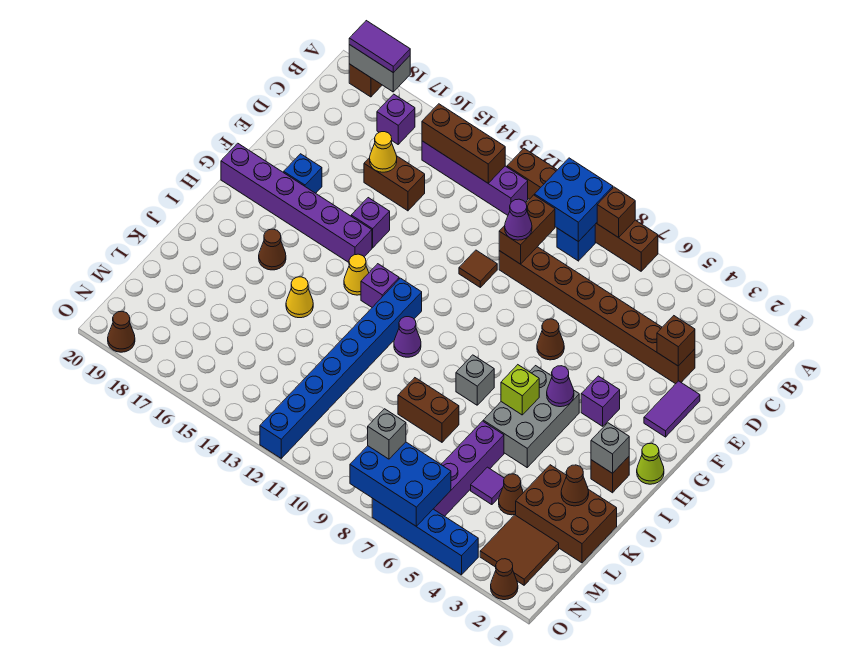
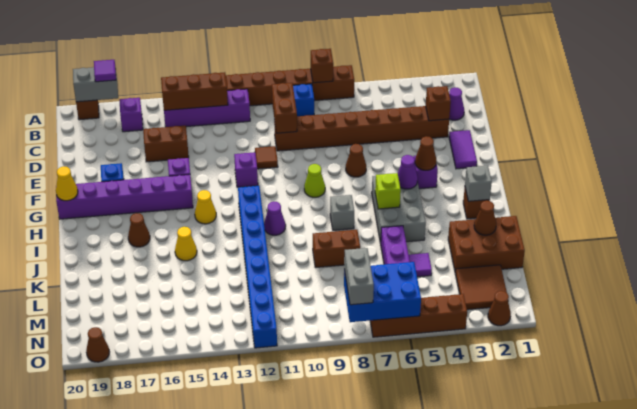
blue brick A9:B10 level 2 -> none
purple tile A18:A19 level 3 -> purple tile A18 level 3
purple cone D10 level 3 -> purple cone C2 level 1
yellow cone D16 level 2 -> yellow cone G20 level 2
lime cone H1 level 1 -> lime cone G9 level 1
purple brick H13 level 1 -> purple brick F12 level 1
brown cone L4 level 1 -> brown cone G4 level 2
grey brick N8 level 3 -> grey brick N8:O8 level 3
blue brick O4:O7 level 1 -> brown brick O4:O7 level 1

